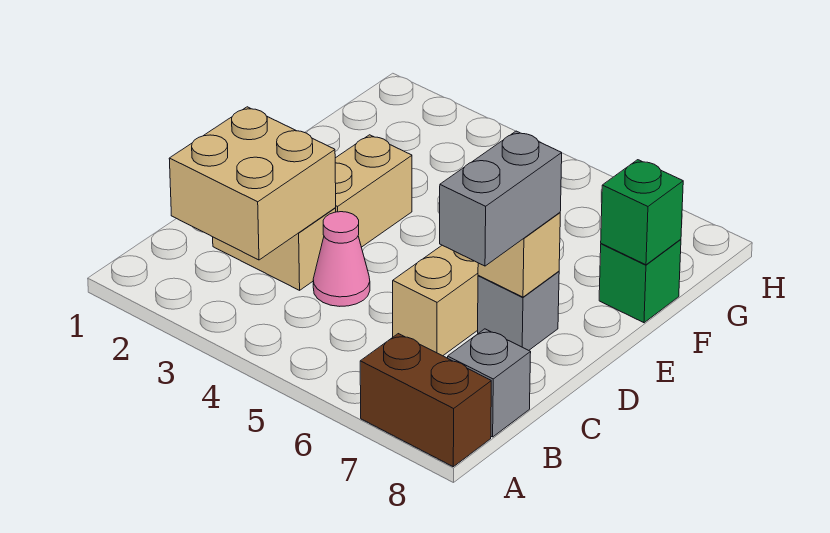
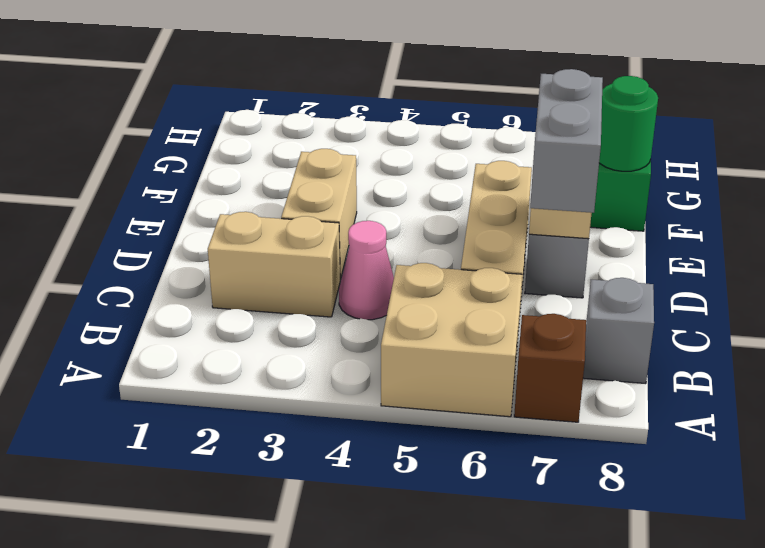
brown brick A7:A8 level 1 -> brown brick A7 level 1
tan brick B2:C3 level 2 -> tan brick A5:B6 level 1
green brick F8 level 2 -> green round brick F8 level 2

